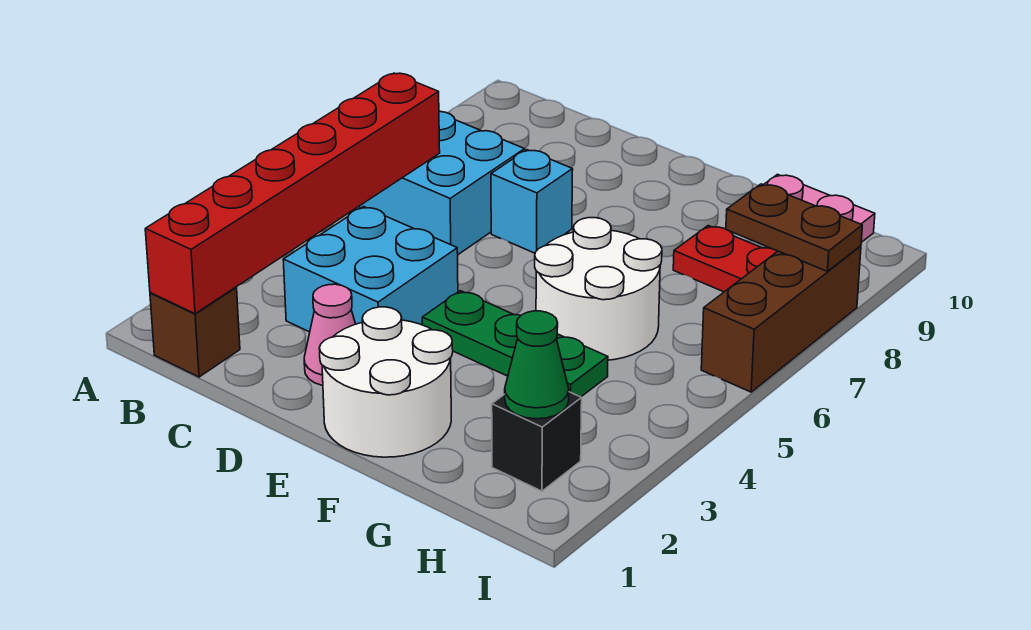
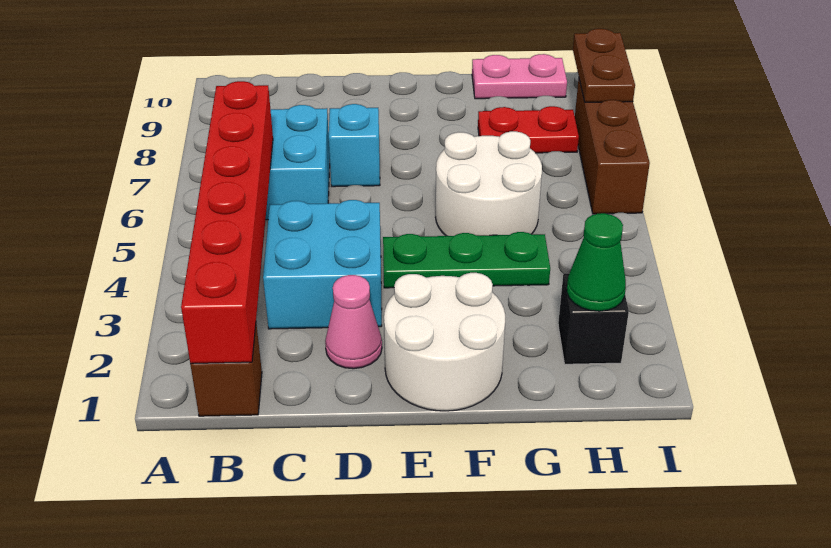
brown plate H8:I8 level 2 -> brown plate I8:I9 level 2

